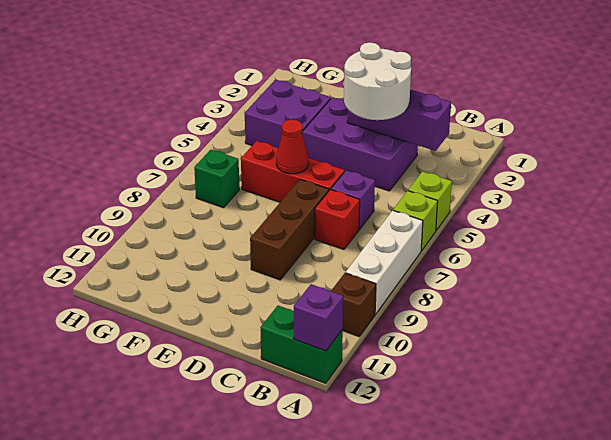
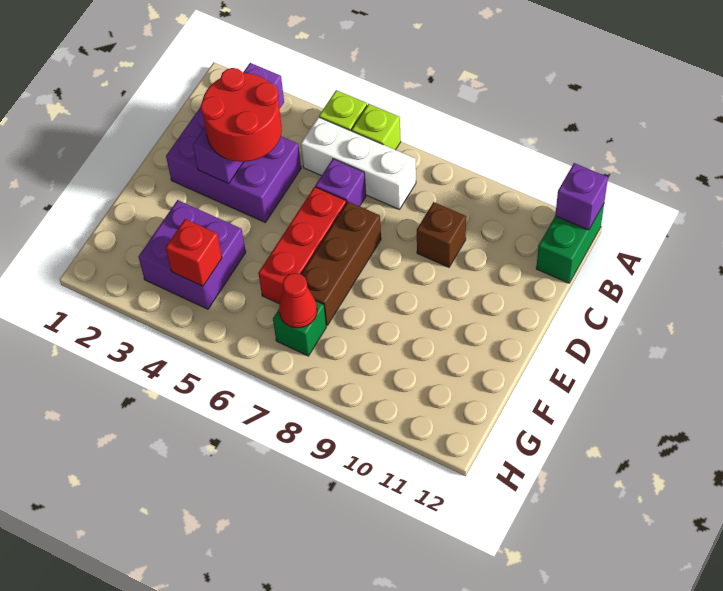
white brick A7:A9 level 1 -> white brick B5:B7 level 1
brown brick A10 level 1 -> brown brick C9 level 1
purple brick C3:E4 level 1 -> purple brick C2:D4 level 1
white round brick C3:D4 level 3 -> red round brick C3:D4 level 3
red brick C7 level 1 -> red brick G4 level 2
brown brick D7:D9 level 1 -> brown brick D7:F7 level 1
red cone E6 level 2 -> red cone G7 level 2

